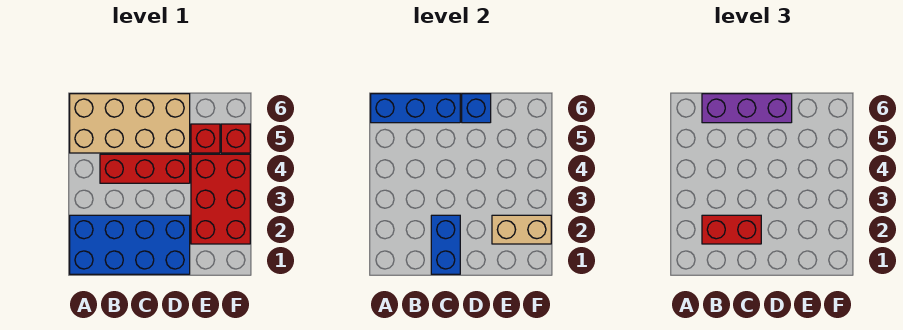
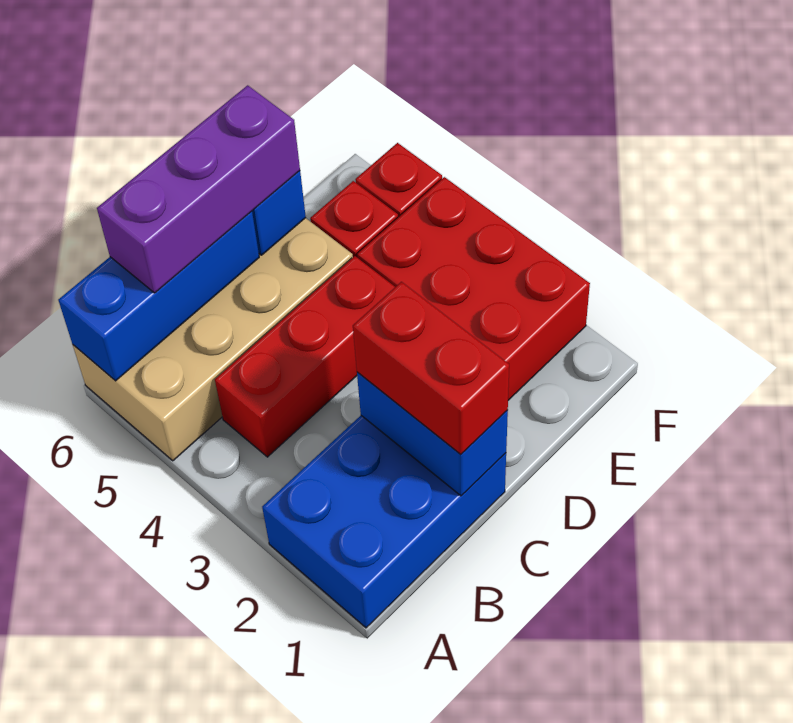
blue brick A1:D2 level 1 -> blue brick A1:C2 level 1
red brick B2:C2 level 3 -> red brick C1:C2 level 3
tan brick E2:F2 level 2 -> none

